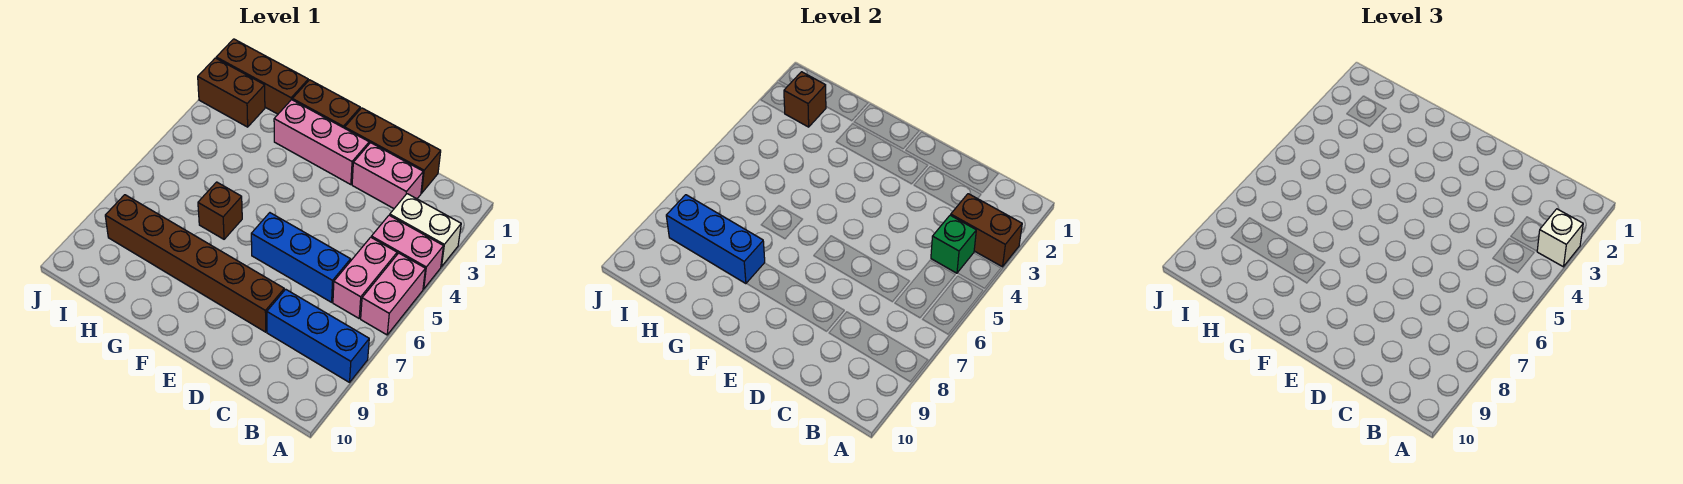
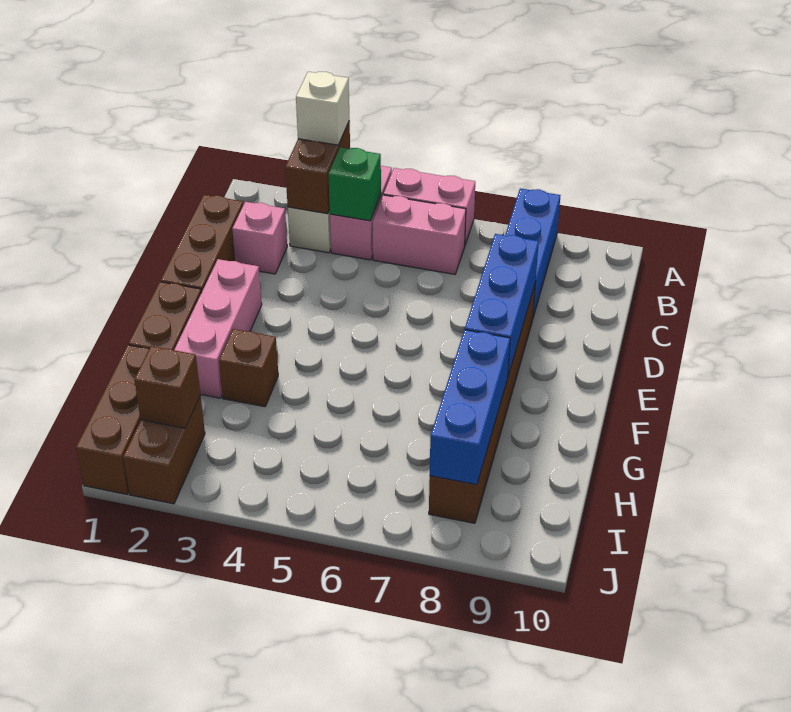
pink brick C2:D2 level 1 -> pink brick C2 level 1
blue brick C6:E6 level 1 -> blue brick D8:F8 level 2
brown brick G6 level 1 -> brown brick G3 level 1

